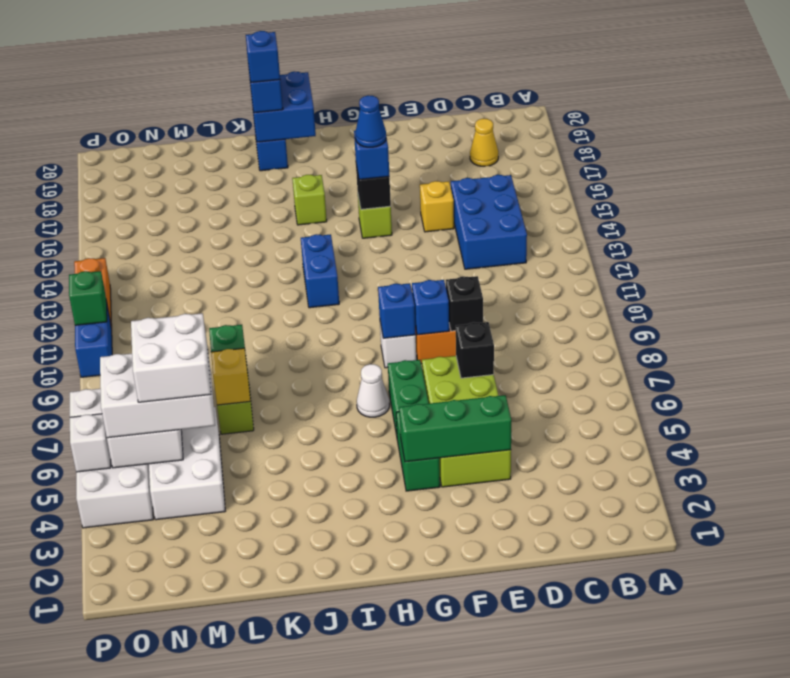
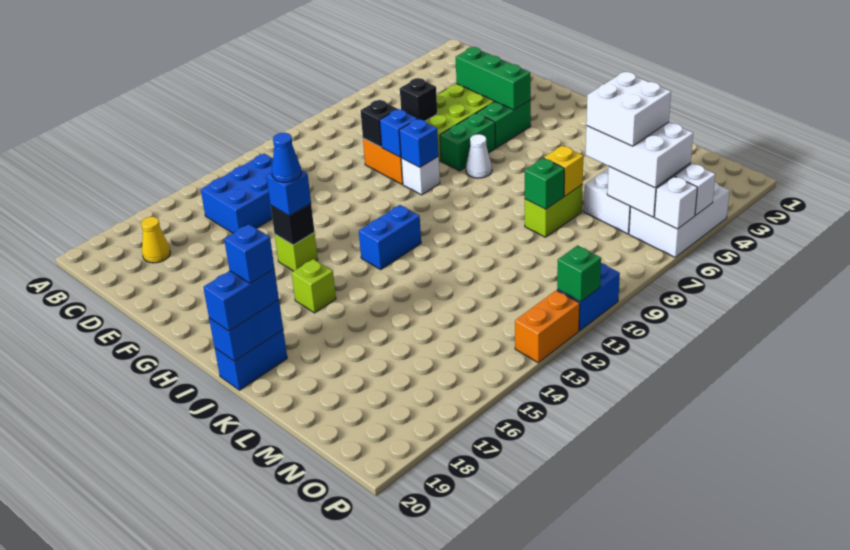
yellow brick E15 level 1 -> none
blue brick I19:J20 level 2 -> blue brick J19:J20 level 2

